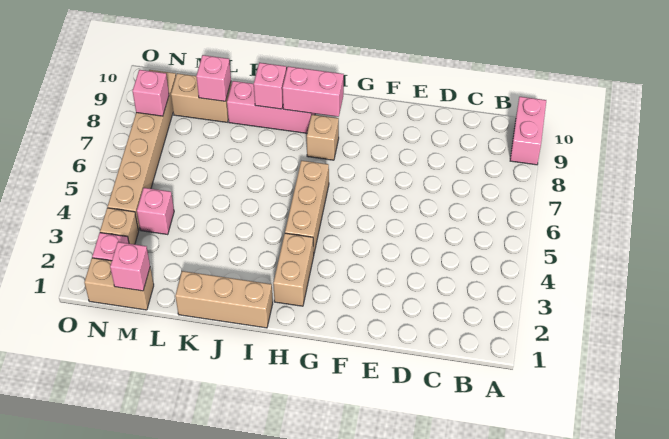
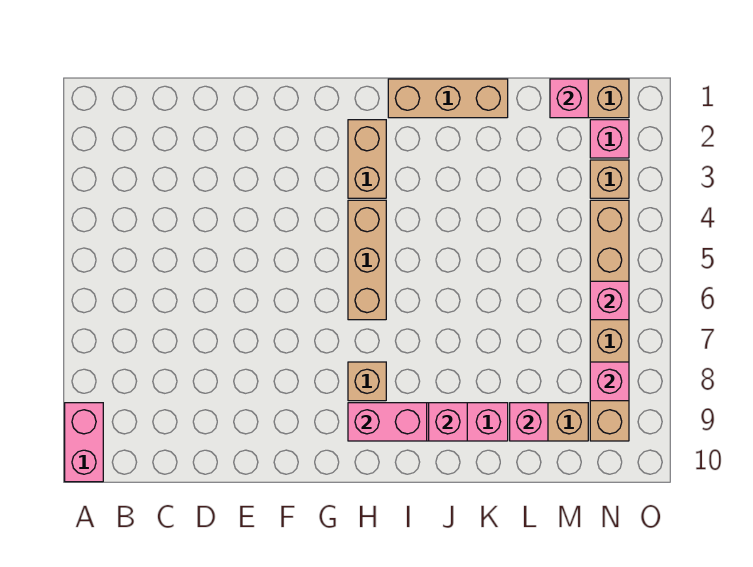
pink brick M4 level 1 -> pink brick N6 level 2

